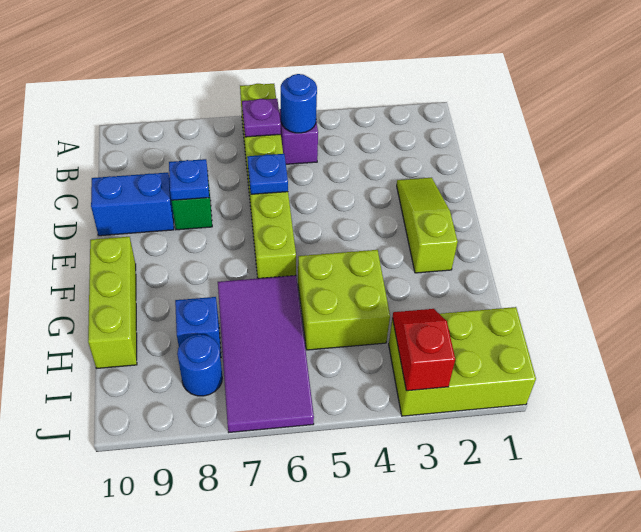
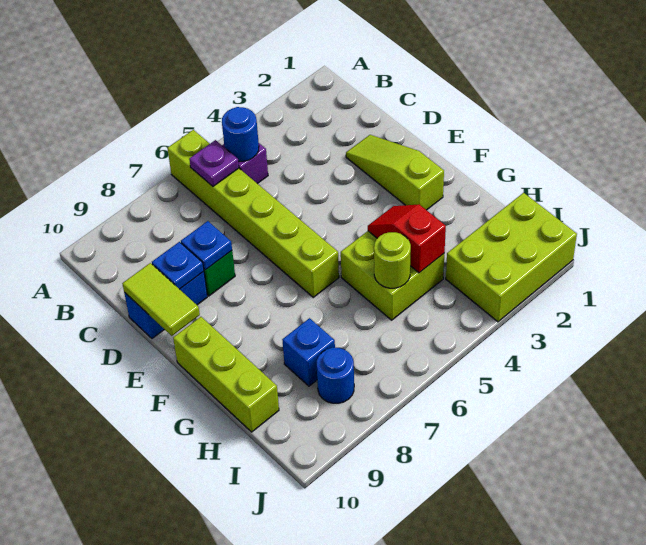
blue plate D6 level 2 -> blue plate D9 level 2
none -> lime tile D10:E10 level 2
purple tile G6:J7 level 1 -> none
none -> lime round brick H5 level 2
red slope I3:J3 level 2 top J -> red slope G4:H4 level 2 top H

